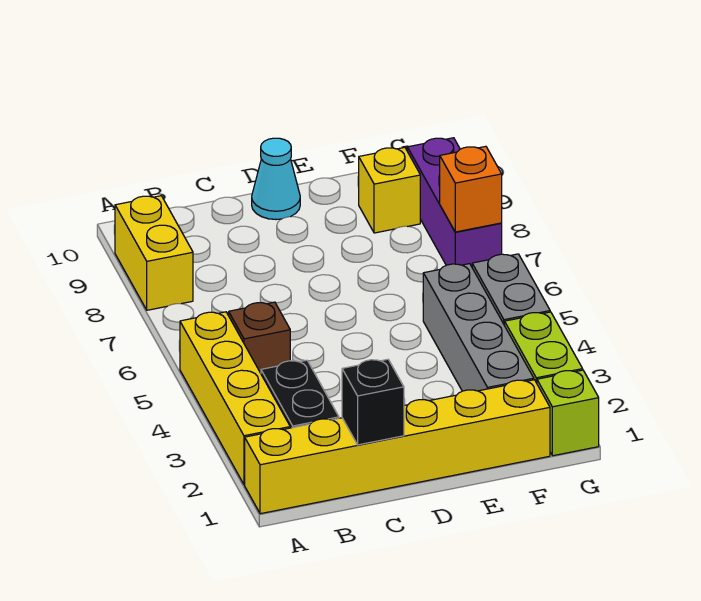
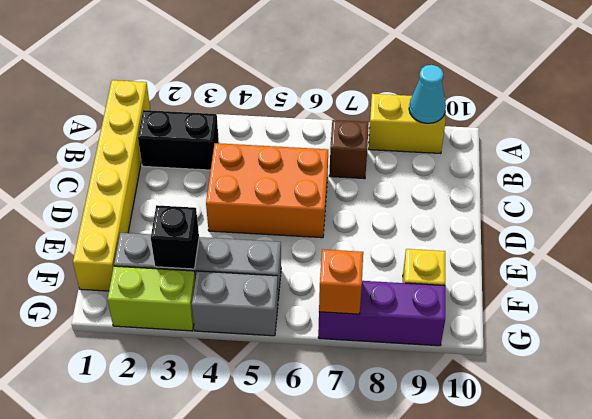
yellow brick A2:A5 level 1 -> none
brown brick B5 level 1 -> brown brick B7 level 1
black brick C1 level 2 -> black brick F3 level 2
none -> orange brick C4:D6 level 1
cyan cone D10 level 1 -> cyan cone A9 level 2
lime brick G1 level 1 -> none

